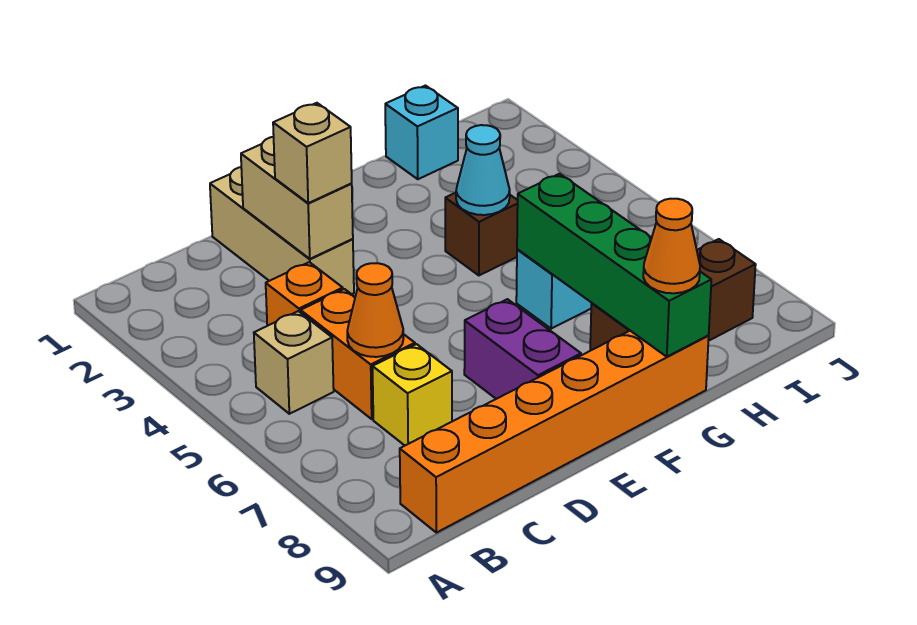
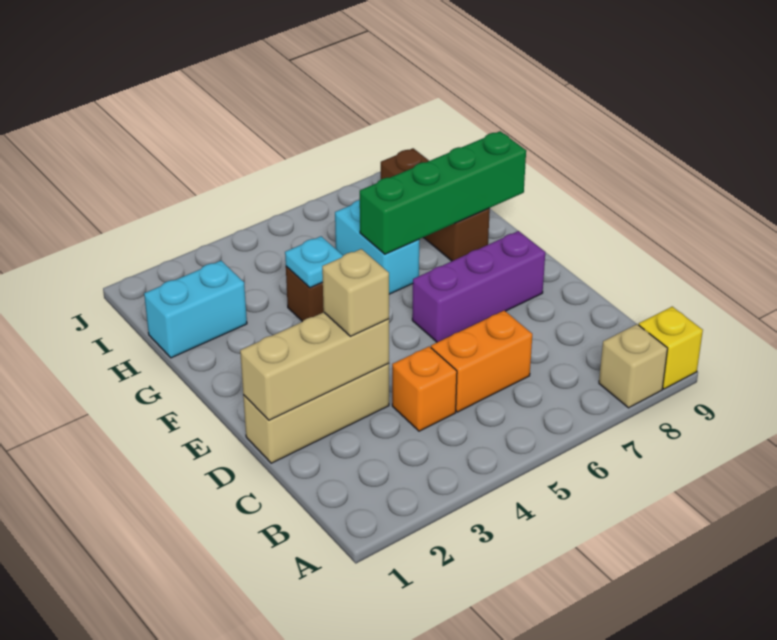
tan brick B5 level 1 -> tan brick A8 level 1
orange brick B9:G9 level 1 -> none
orange cone C6 level 2 -> none
yellow brick C7 level 1 -> yellow brick A9 level 1
tan brick D2:D3 level 2 -> tan brick D1:D3 level 2
purple brick E7:E8 level 1 -> purple brick E6:E8 level 1
cyan cone G4 level 2 -> cyan plate G4 level 2
orange cone G9 level 3 -> none
cyan brick H1 level 1 -> cyan brick H1:H2 level 1

